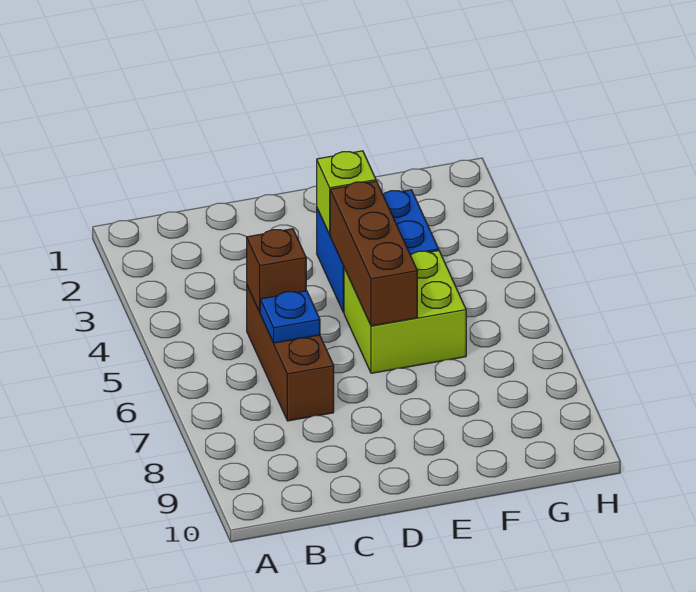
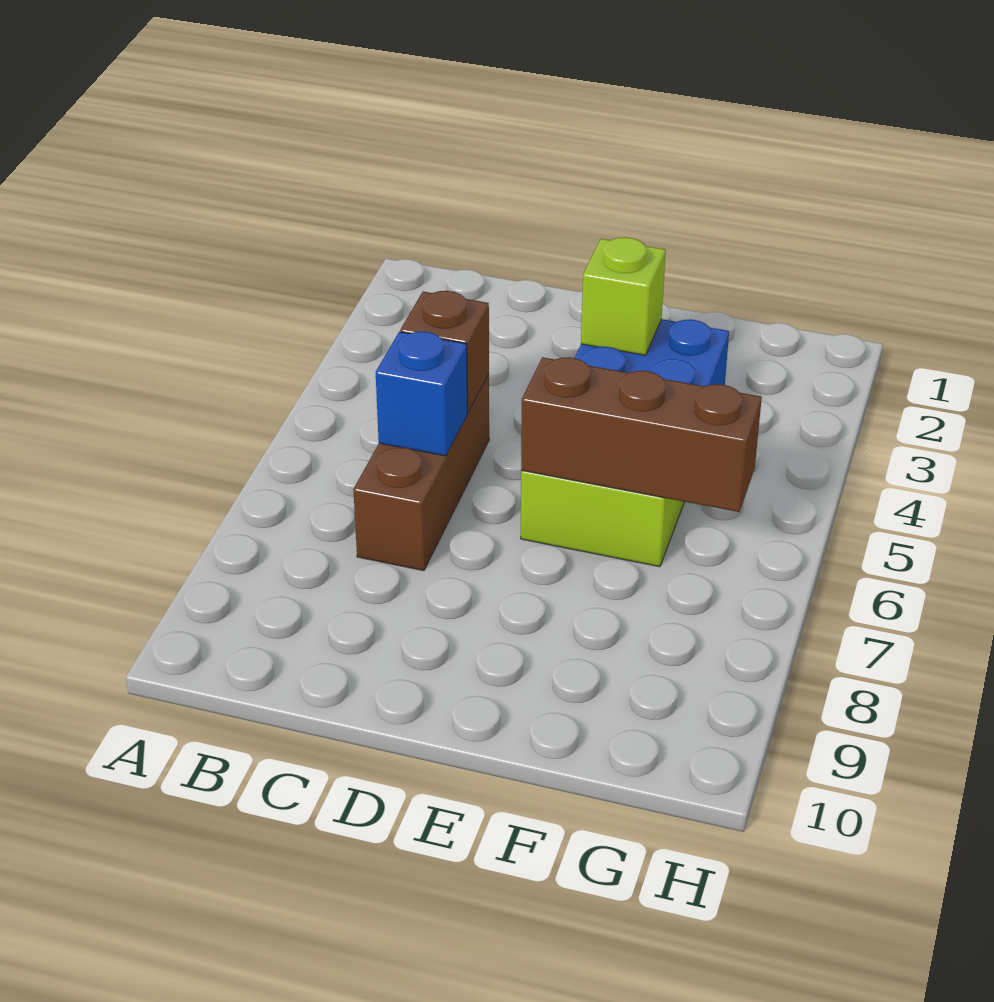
blue plate C6 level 2 -> blue brick C6 level 2
brown brick E4:E6 level 2 -> brown brick E6:G6 level 2

